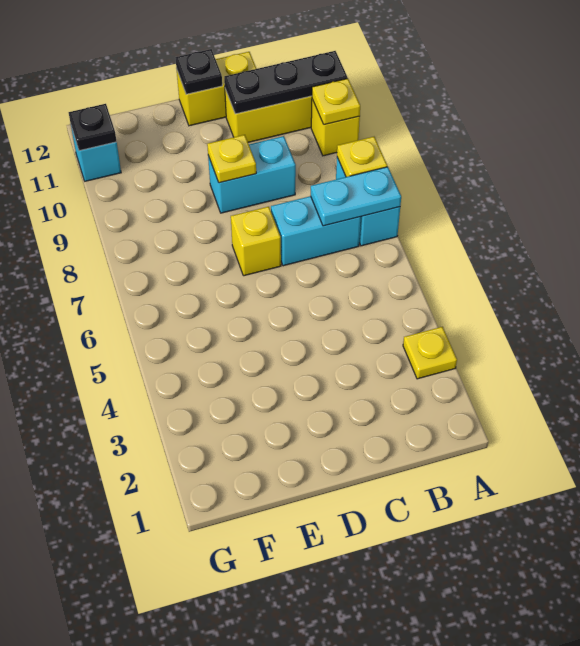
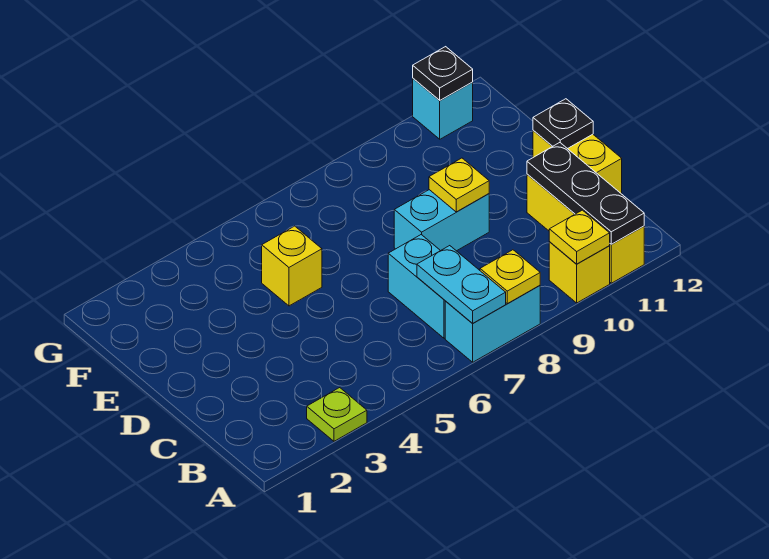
yellow plate A3 level 1 -> lime plate A3 level 1
cyan brick C9:D9 level 1 -> cyan brick D8:D9 level 1
yellow brick D7 level 1 -> yellow brick E5 level 1

